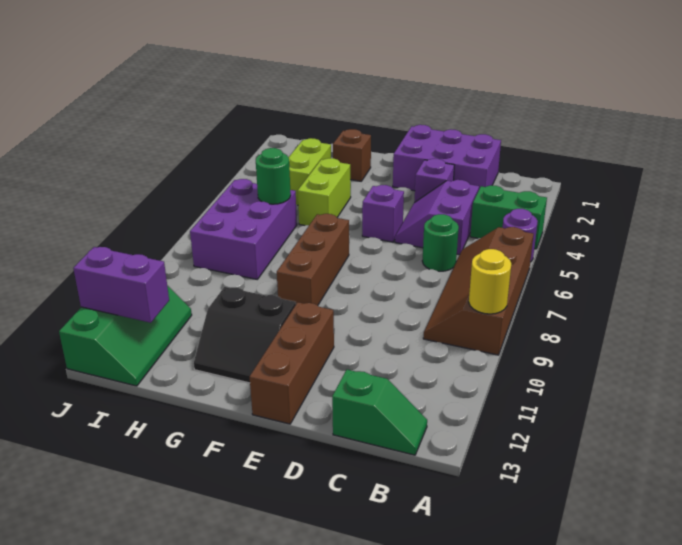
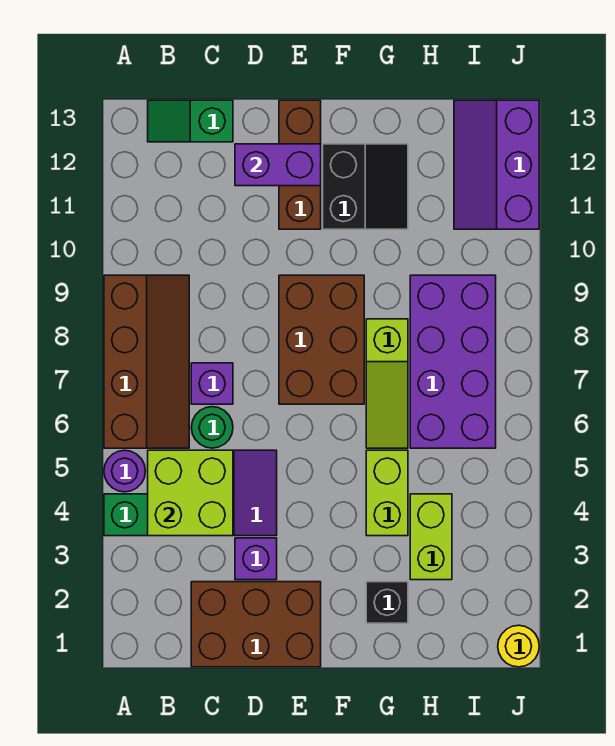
yellow round brick A9 level 2 -> yellow round brick J1 level 1
none -> lime brick B4:C5 level 2
purple brick C1:E2 level 1 -> brown brick C1:E2 level 1
purple brick E5 level 1 -> purple brick C7 level 1
brown brick F7:F9 level 1 -> brown brick E7:F9 level 1
black slope F11:G12 level 1 top 11 -> black slope F11:G12 level 1 top F
brown brick G2 level 1 -> black brick G2 level 1
none -> lime slope G6:G8 level 1 top 8
purple brick H6:I8 level 1 -> purple brick H6:I9 level 1
green round brick H6 level 2 -> none
green slope I11:J13 level 1 top J -> purple slope I11:J13 level 1 top J
purple brick I12:J12 level 2 -> purple brick D12:E12 level 2

